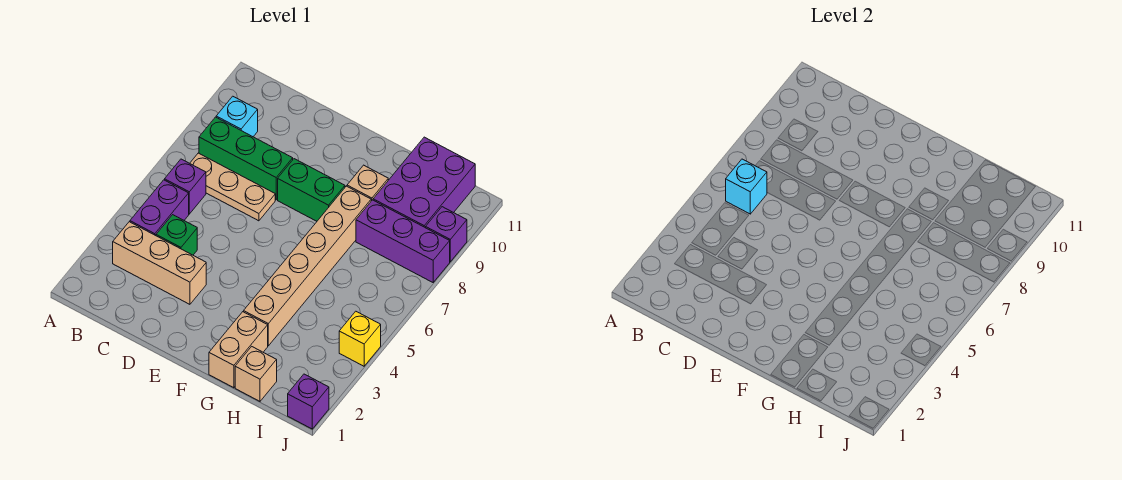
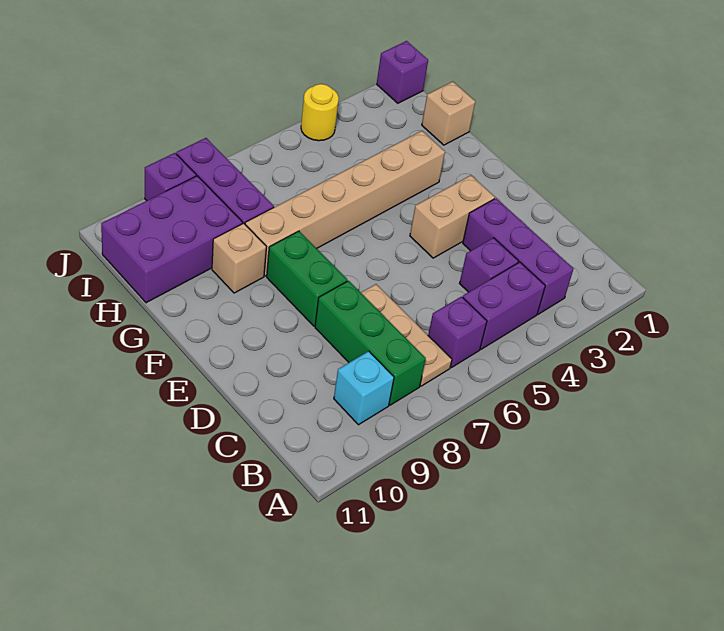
tan brick B3:D3 level 1 -> purple brick B3:D3 level 1
cyan brick B6 level 2 -> none
green brick C4 level 1 -> purple brick C4 level 1
tan brick G1:G2 level 1 -> tan brick E3:E4 level 1
yellow brick J4 level 1 -> yellow round brick J4 level 1

